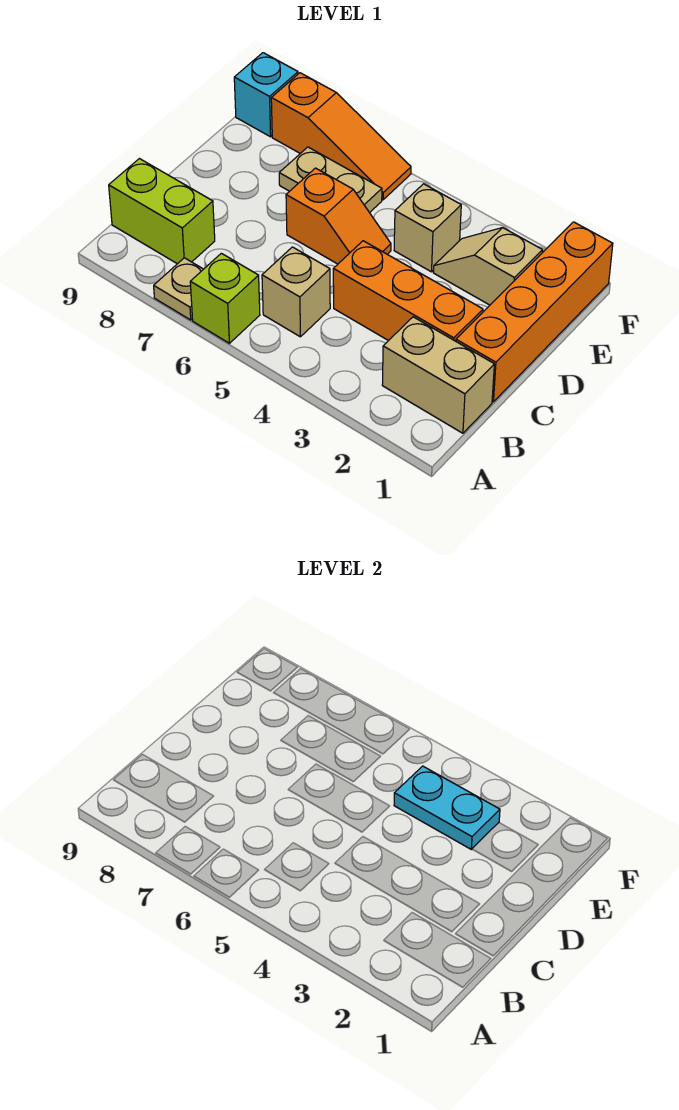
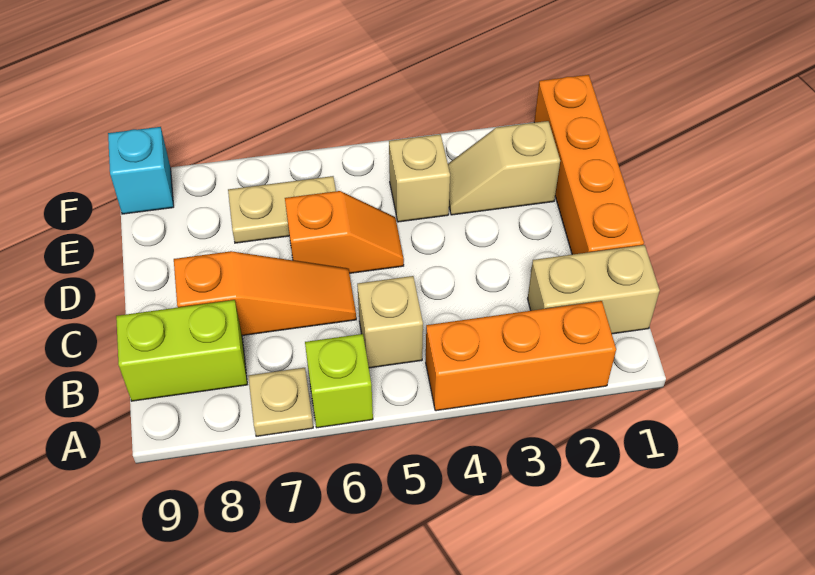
orange brick C2:C4 level 1 -> orange brick A2:A4 level 1
cyan plate E3:E4 level 2 -> none
orange slope F6:F8 level 1 top 8 -> orange slope C6:C8 level 1 top 8

